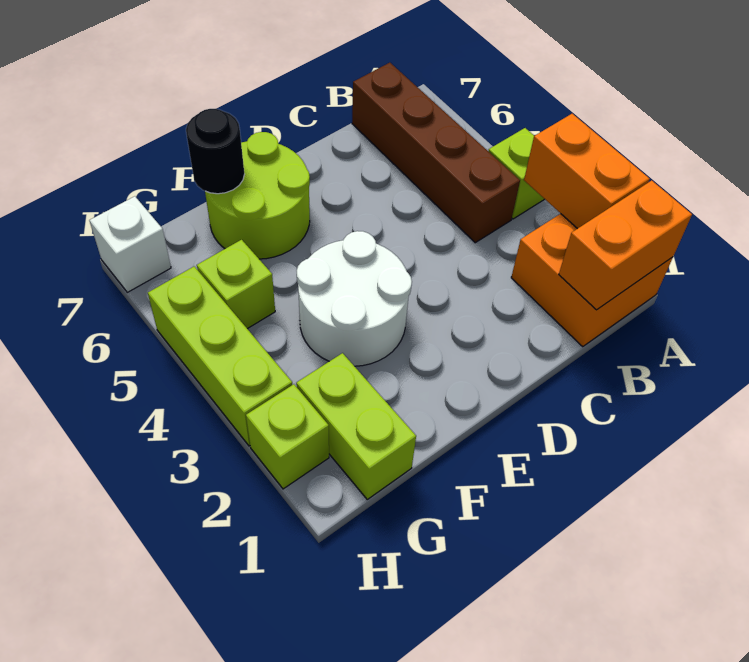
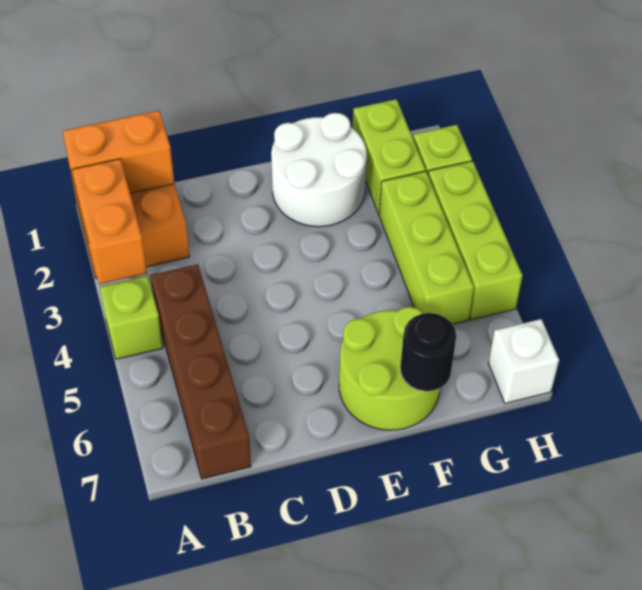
white round brick E3:F4 level 1 -> white round brick E1:F2 level 1
lime brick G5 level 1 -> lime brick G3:G5 level 1

